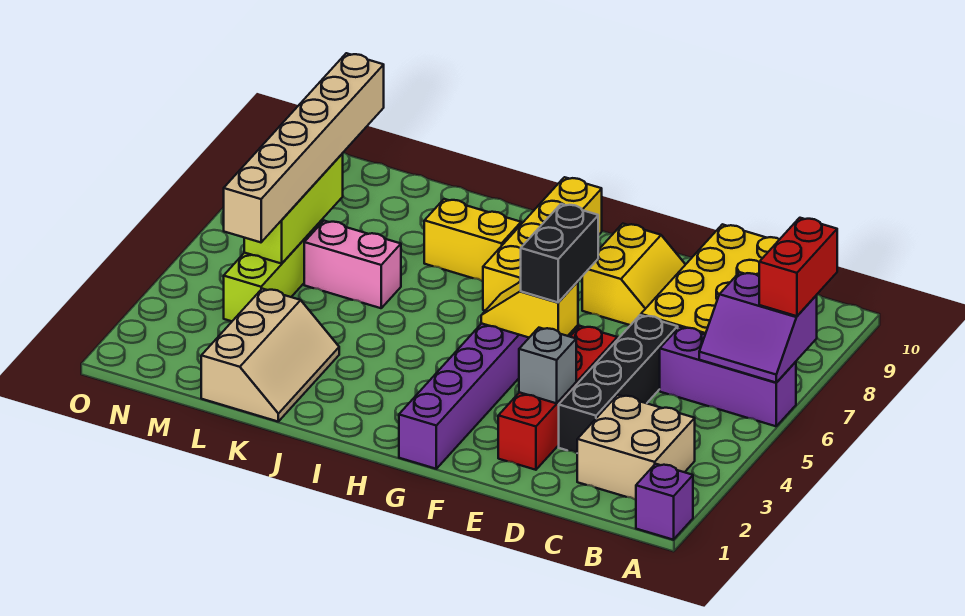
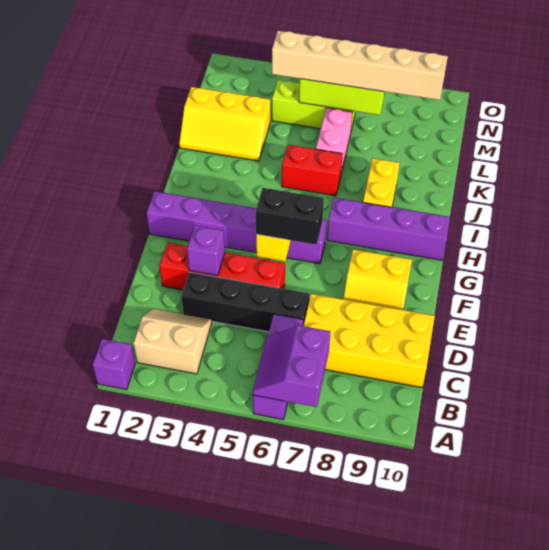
red brick A7:A8 level 3 -> red brick J5:J6 level 1
tan brick B2:C3 level 1 -> tan slope B2:C3 level 1 top B
grey brick E3 level 2 -> purple brick E3 level 2
yellow brick H7:H10 level 1 -> purple brick H7:H10 level 1
tan slope K1:L3 level 1 top L -> yellow slope K1:L3 level 1 top L

